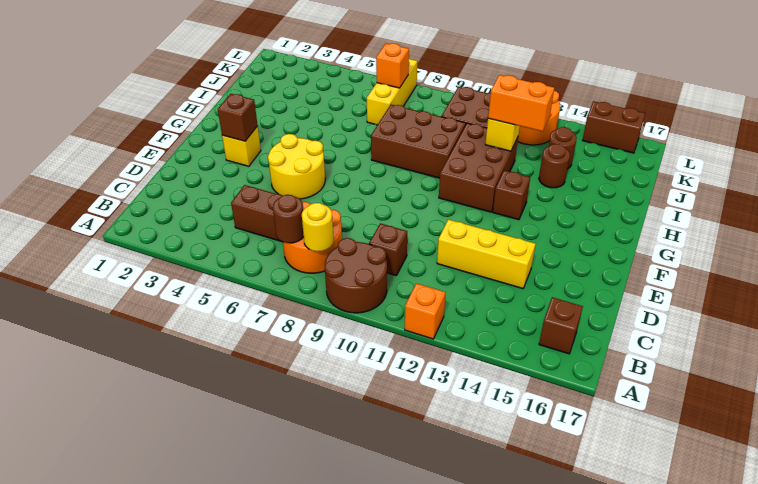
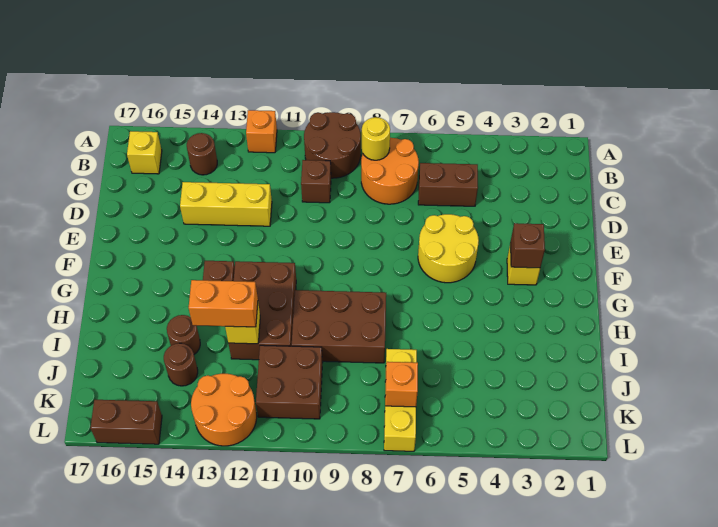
brown round brick B7 level 2 -> brown round brick B14 level 1
brown brick B16 level 1 -> yellow brick B16 level 1

